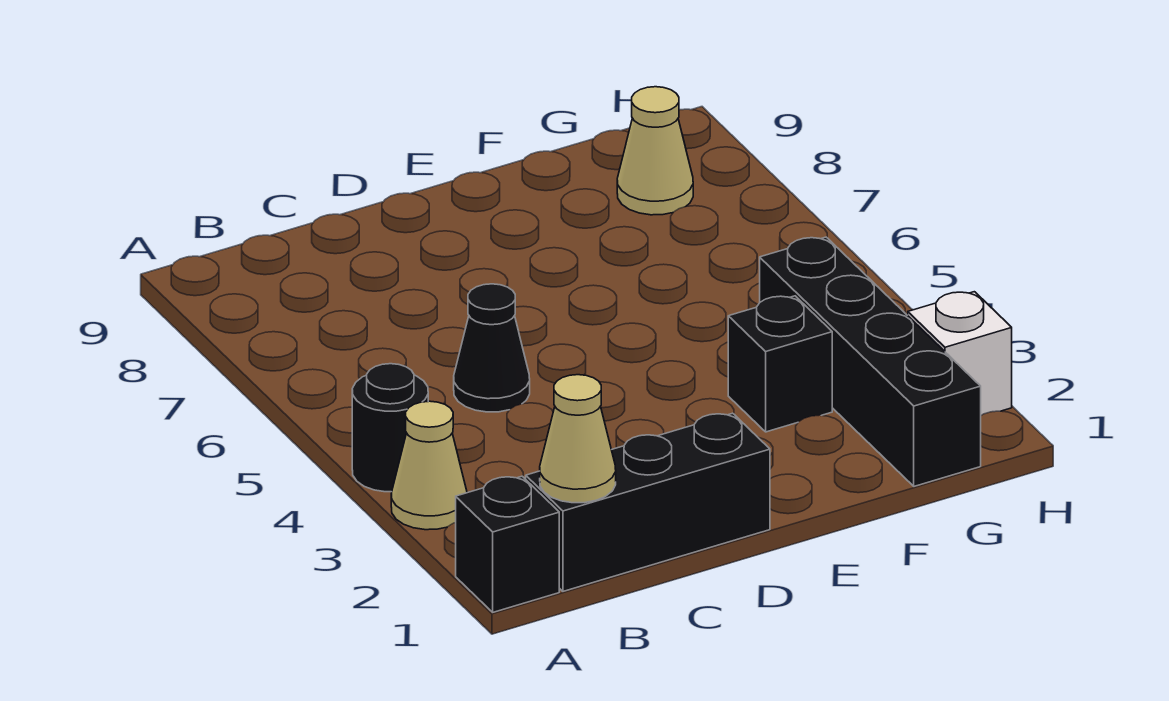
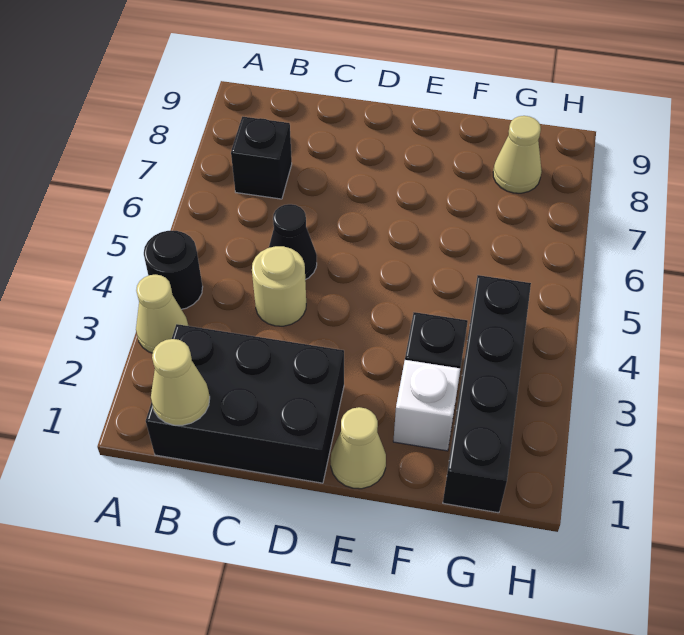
black brick A1 level 1 -> black brick B7 level 1
black brick B1:D1 level 1 -> black brick B1:D2 level 1
none -> tan round brick C4 level 1
none -> tan cone E1 level 1
white brick H2 level 1 -> white brick F2 level 1

